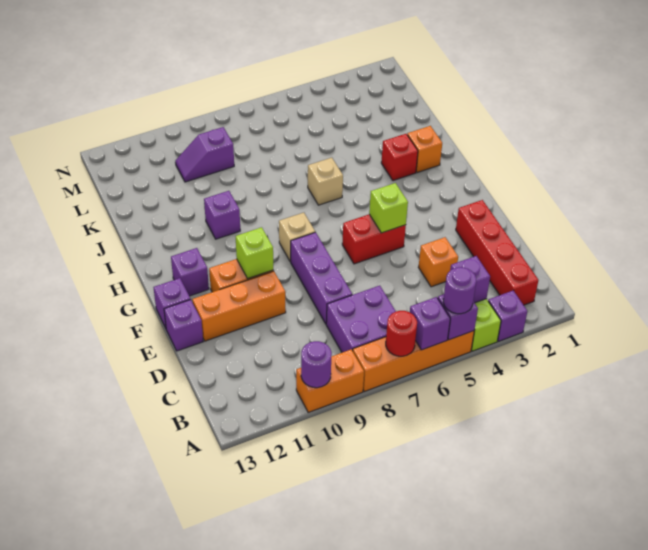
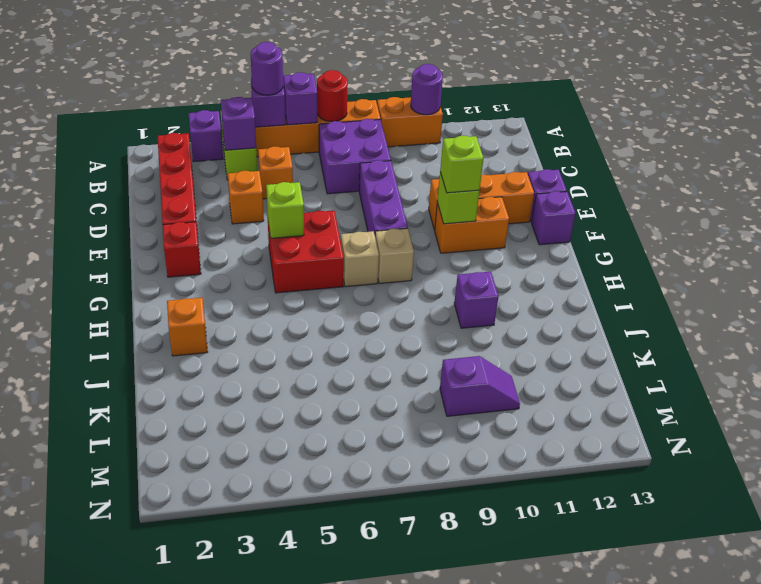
none -> orange brick C5 level 1
red brick F5:F6 level 1 -> red brick F5:G6 level 1
none -> lime brick F10 level 3
purple brick G12 level 1 -> none
red brick I3 level 1 -> red brick F2 level 1
tan brick I6 level 1 -> tan brick G7 level 1

